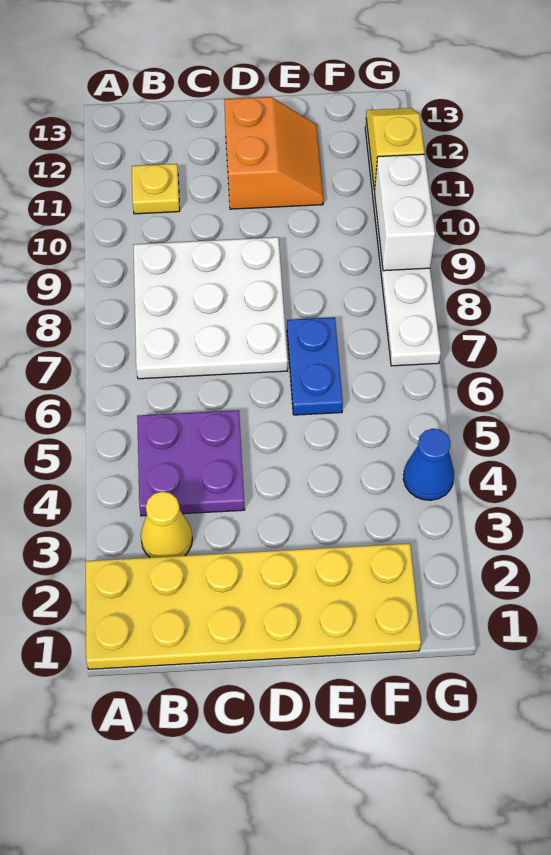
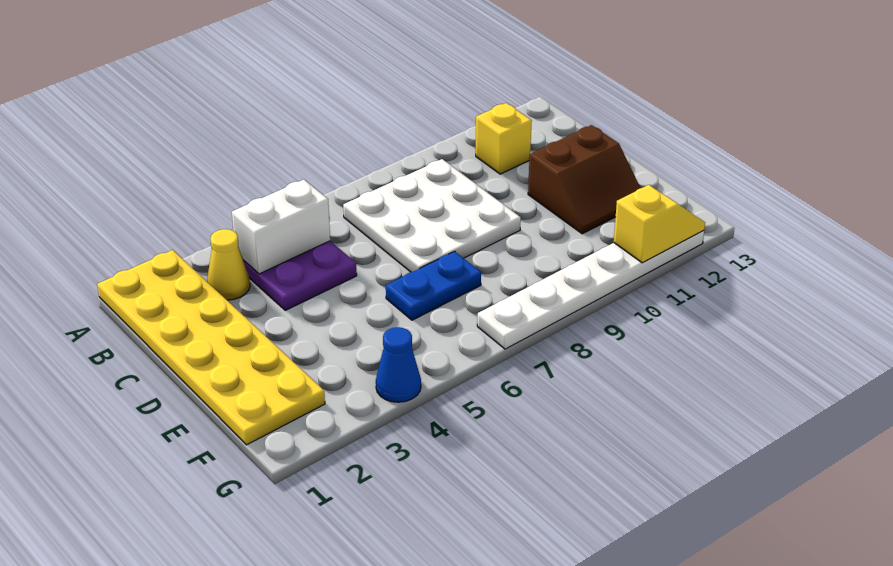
yellow plate B11 level 1 -> yellow brick B11 level 1
orange slope D11:E12 level 1 top D -> brown slope D11:E12 level 1 top D
white brick G9:G10 level 2 -> white brick B4:B5 level 2

